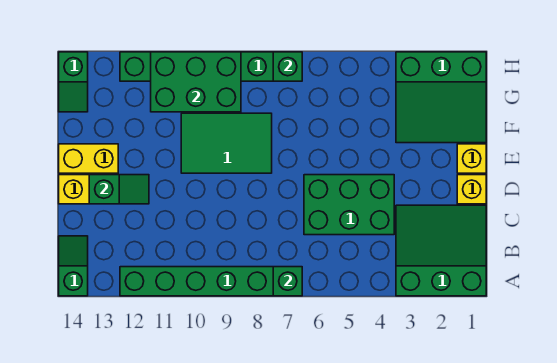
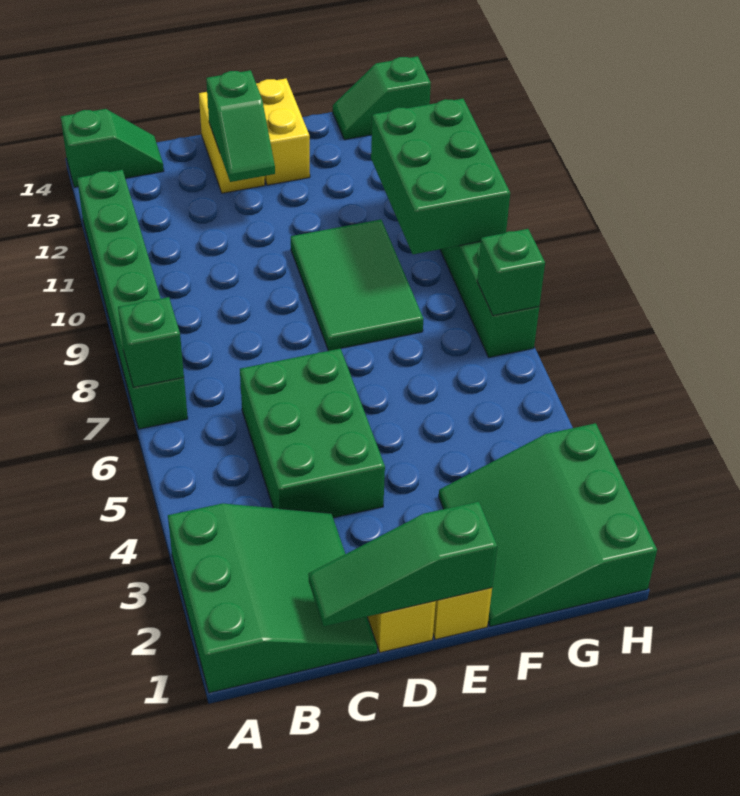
none -> green slope C1:E1 level 2 top E

